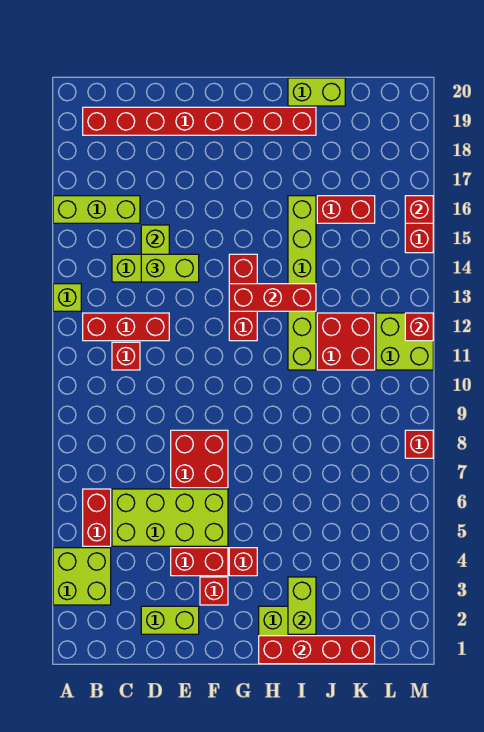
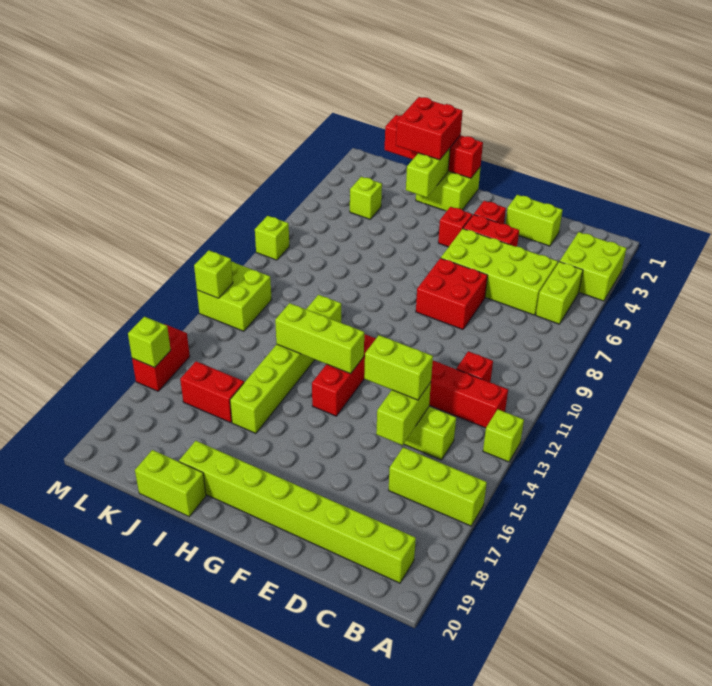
red brick B5:B6 level 1 -> lime brick B5:B6 level 1
red brick B19:I19 level 1 -> lime brick B19:I19 level 1
red brick G13:I13 level 2 -> lime brick G13:I13 level 2
red brick J11:K12 level 1 -> red brick I1:J2 level 3
none -> lime brick K4 level 1
red brick M8 level 1 -> lime brick M8 level 1
red brick M12 level 2 -> lime brick M12 level 2
red brick M16 level 2 -> lime brick M16 level 2

